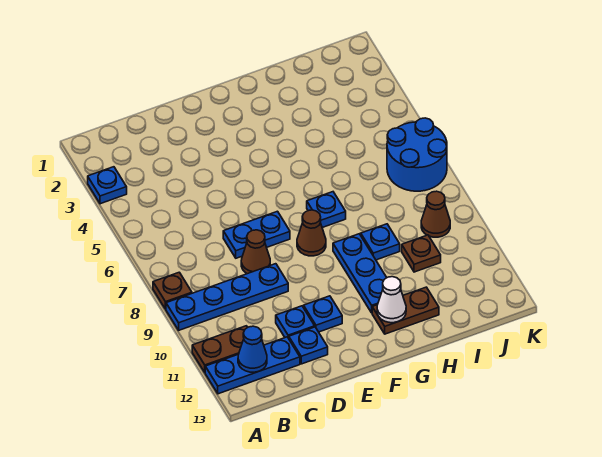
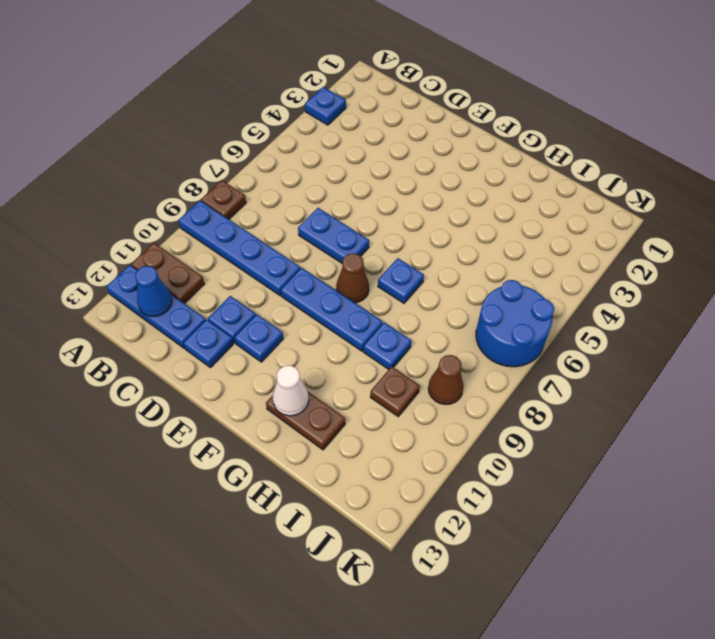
brown cone D8 level 1 -> none
blue plate G9:G11 level 1 -> blue plate E9:G9 level 1

